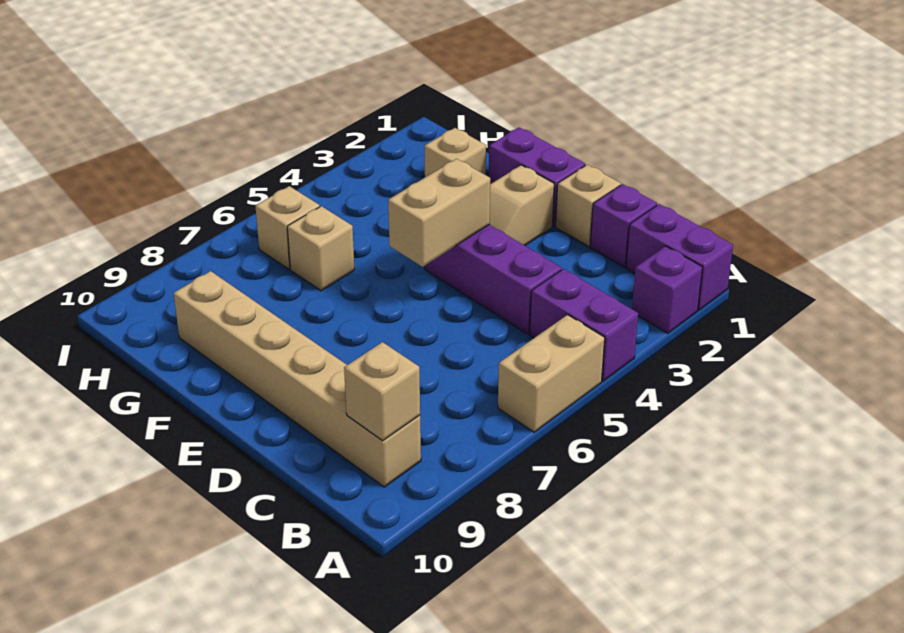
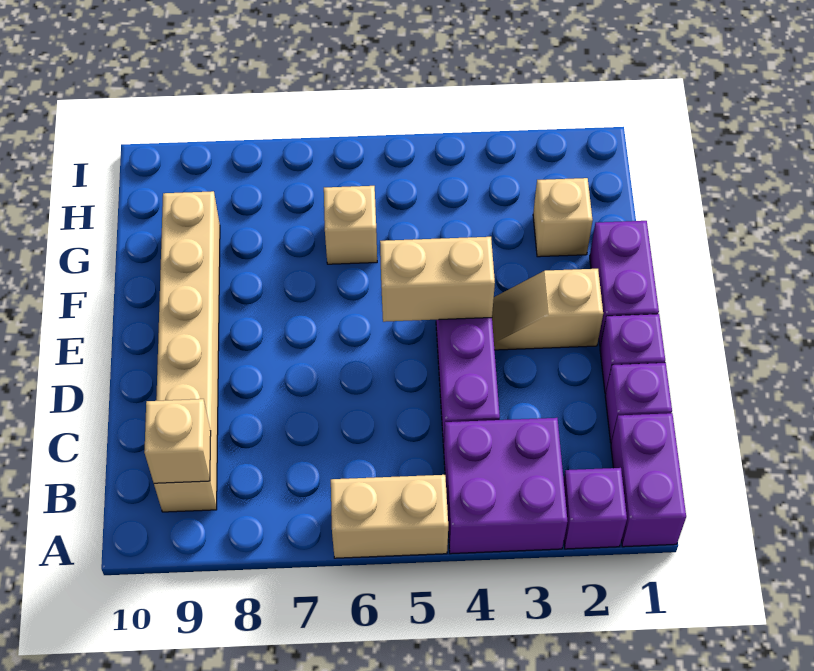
purple brick A4:B4 level 1 -> purple brick A3:B4 level 1
tan brick D1 level 1 -> purple brick D1 level 1
tan brick H6 level 1 -> none

